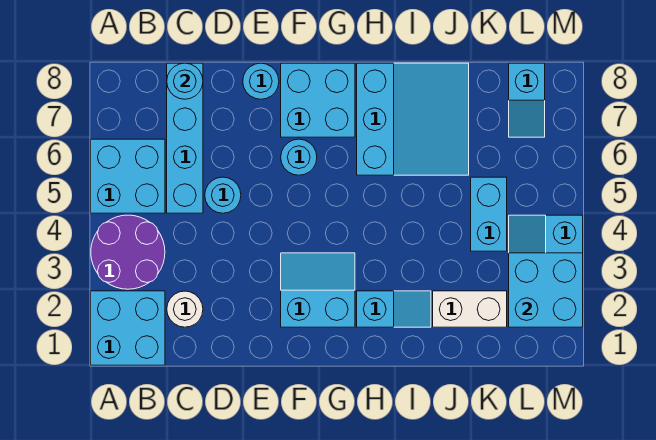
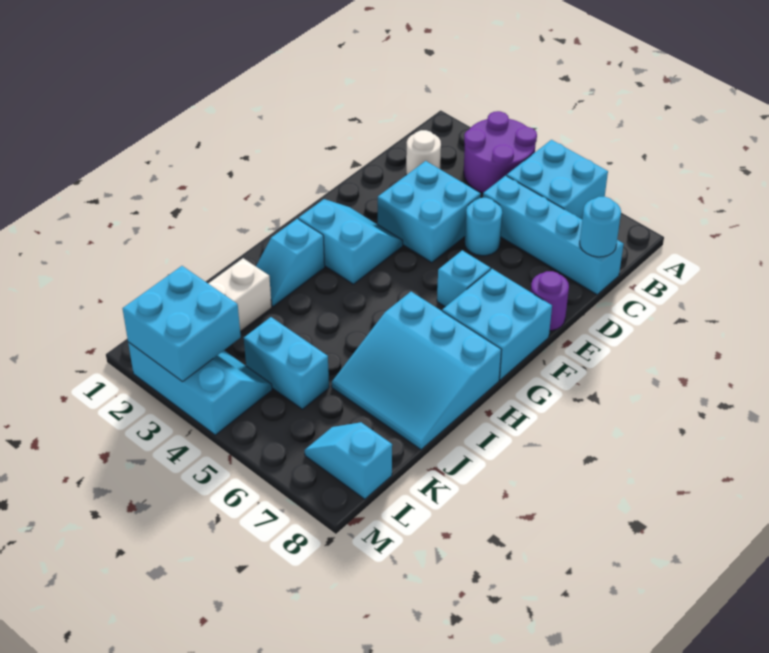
cyan brick A1:B2 level 1 -> cyan brick D3:E4 level 1
cyan round brick E8 level 1 -> purple round brick E8 level 1
cyan slope F2:G3 level 1 top 2 -> cyan slope F2:G3 level 1 top G
cyan round brick F6 level 1 -> cyan brick F6 level 1

